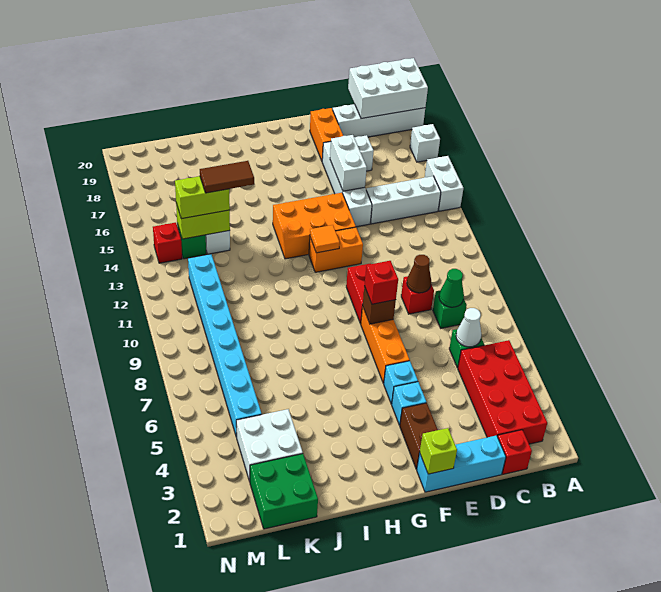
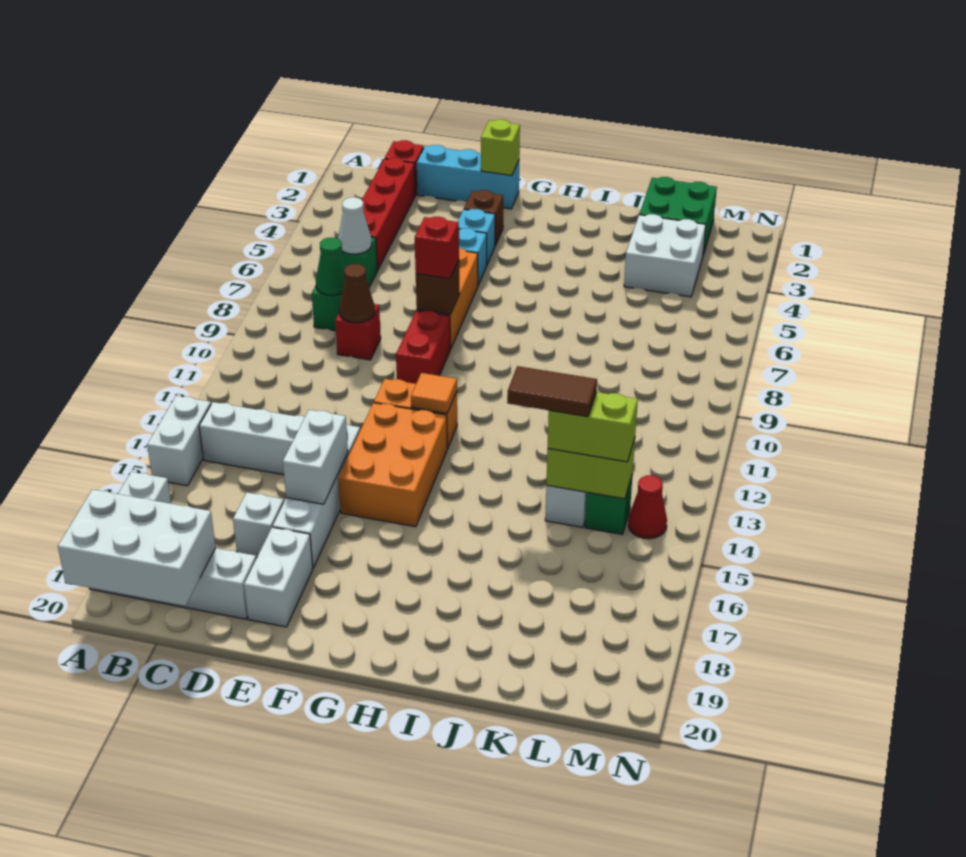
red brick B2:C5 level 1 -> red brick C2:C5 level 1
orange brick E18:E19 level 1 -> white brick E18:E19 level 1
brown brick F2:F3 level 1 -> brown brick F3 level 1
orange brick F13:H14 level 1 -> orange brick F13:G15 level 1
cyan brick L5:L12 level 1 -> none
red brick M14 level 1 -> red cone M14 level 1

